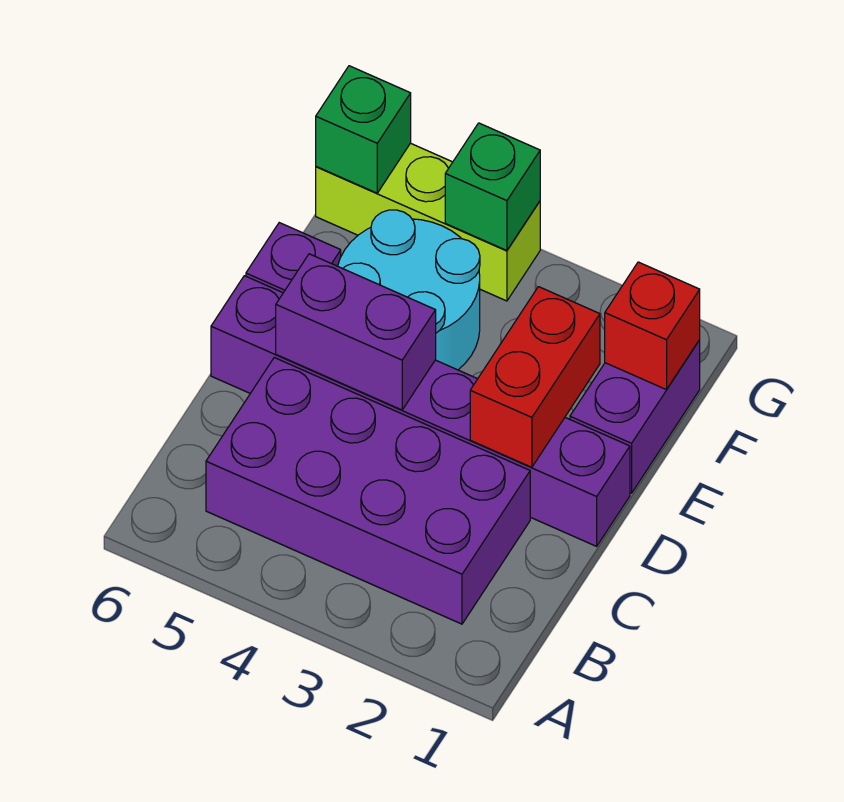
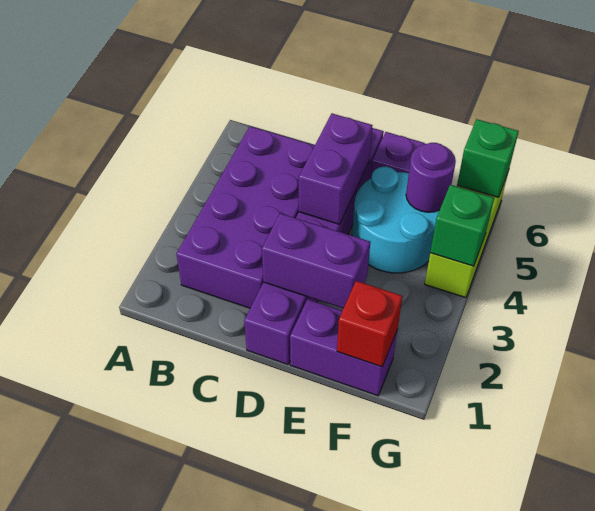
red brick D2:E2 level 2 -> purple brick D2:E2 level 2
none -> purple round brick F5 level 2

